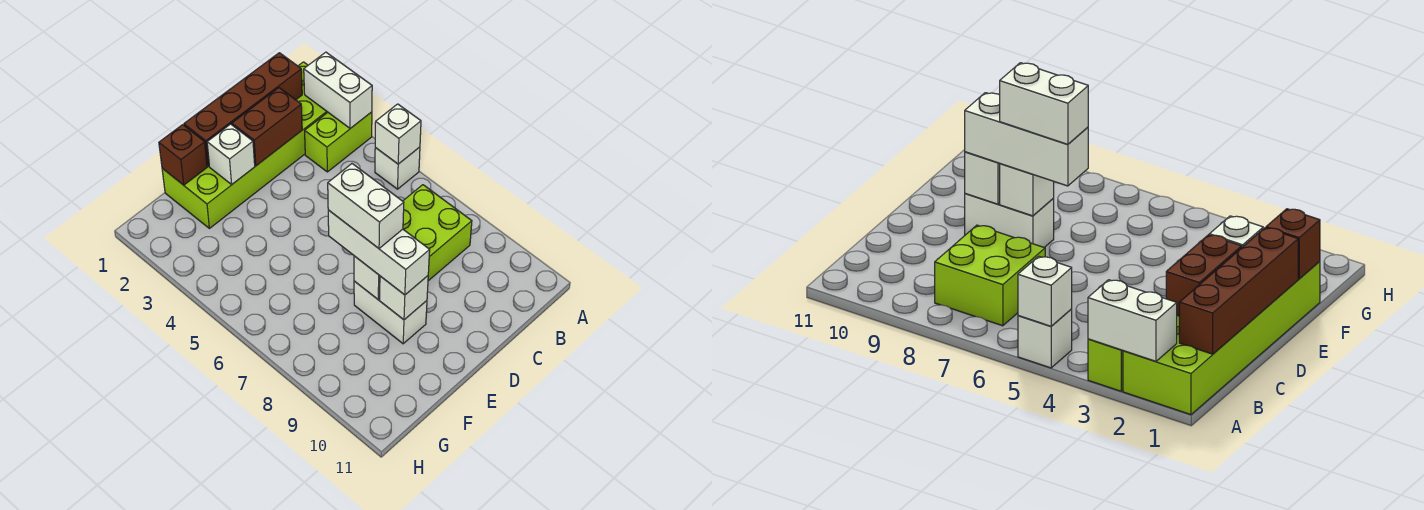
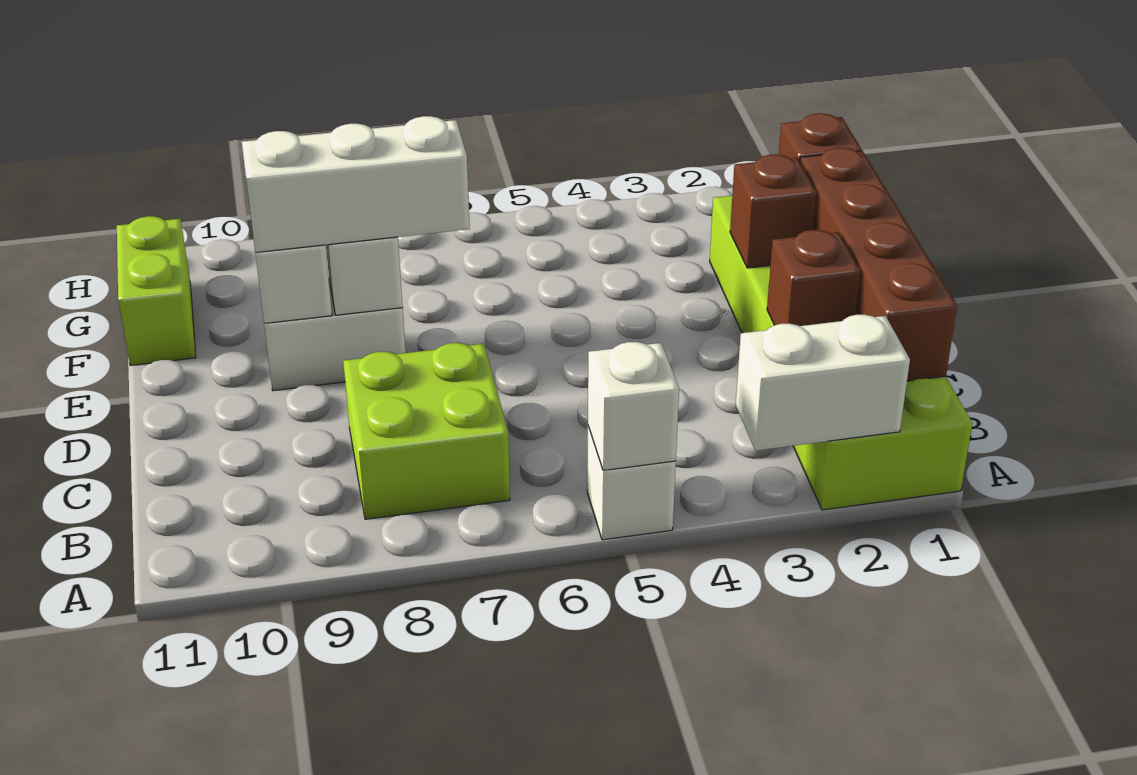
lime brick A3:B3 level 1 -> lime brick F11:G11 level 1
brown brick C2:D2 level 2 -> brown brick C2 level 2
white brick E2 level 2 -> brown brick E2 level 2
white brick E7:E8 level 4 -> none

